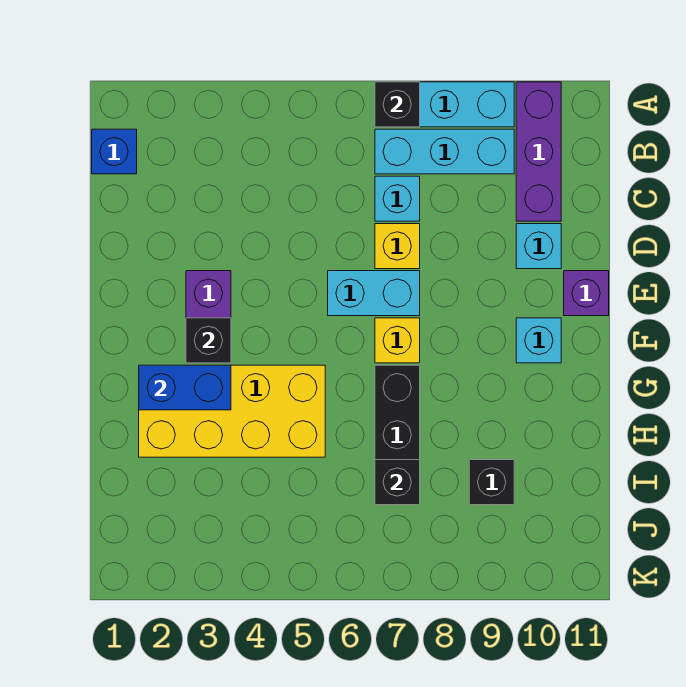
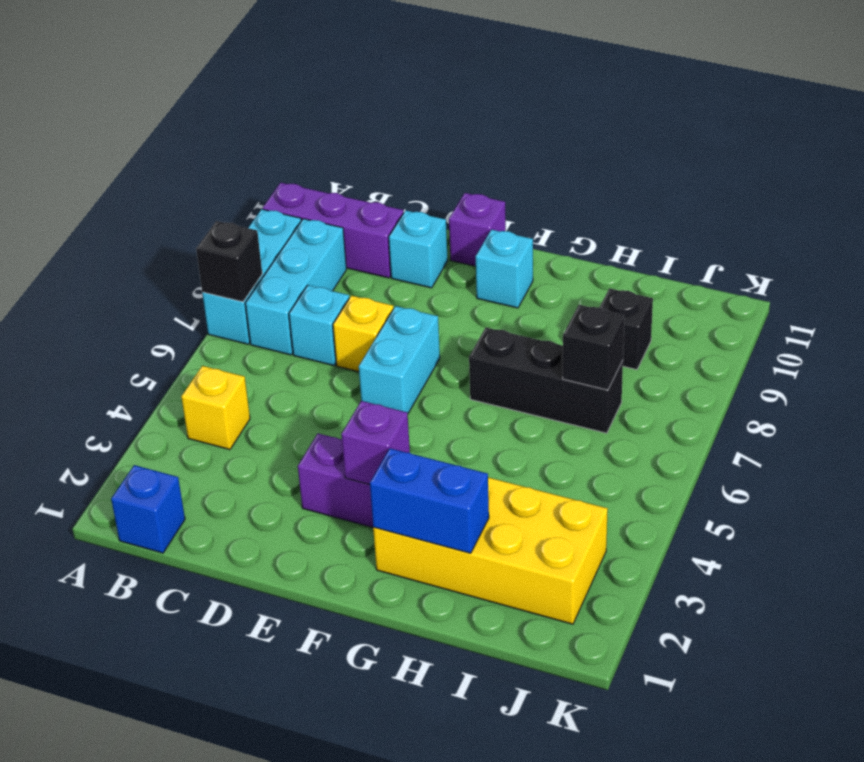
black brick F3 level 2 -> purple brick F3 level 2
yellow brick F7 level 1 -> yellow brick B4 level 1
yellow brick G2:H5 level 1 -> yellow brick G2:J3 level 1
blue brick G2:G3 level 2 -> blue brick G2:H2 level 2

